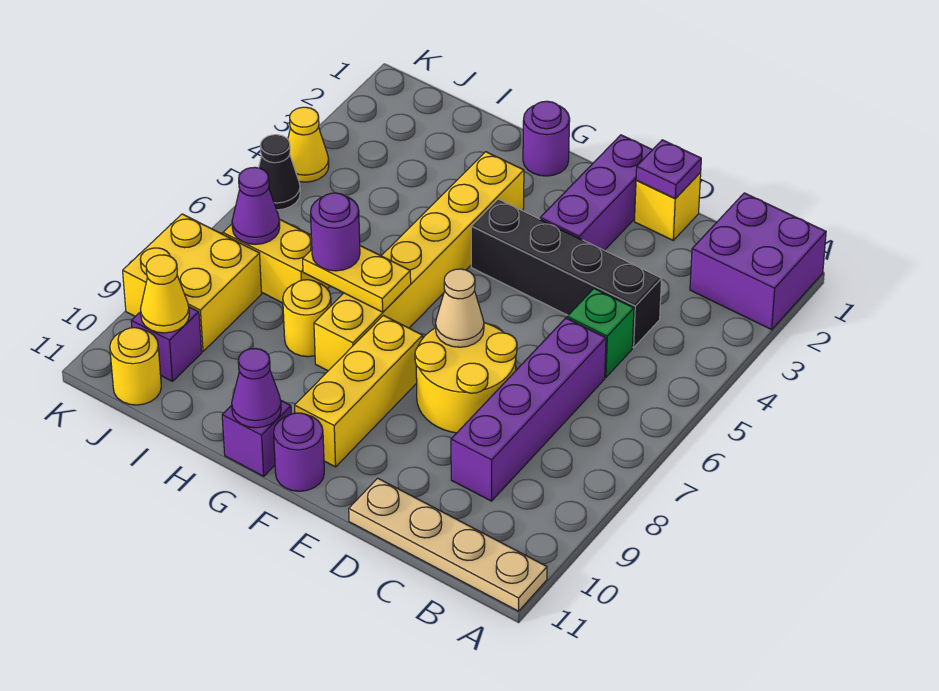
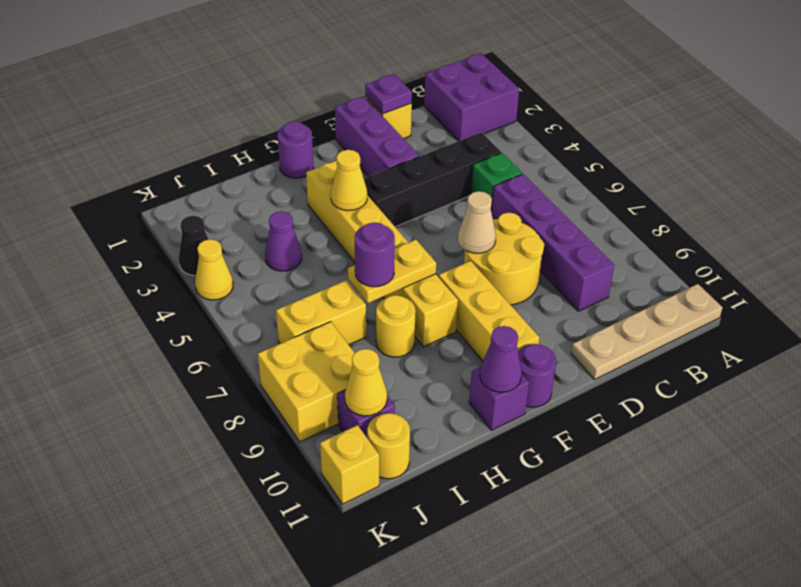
none -> yellow cone G4 level 2
purple cone J7 level 2 -> purple cone I4 level 1
black cone K5 level 1 -> black cone K3 level 1
none -> yellow brick K11 level 1

